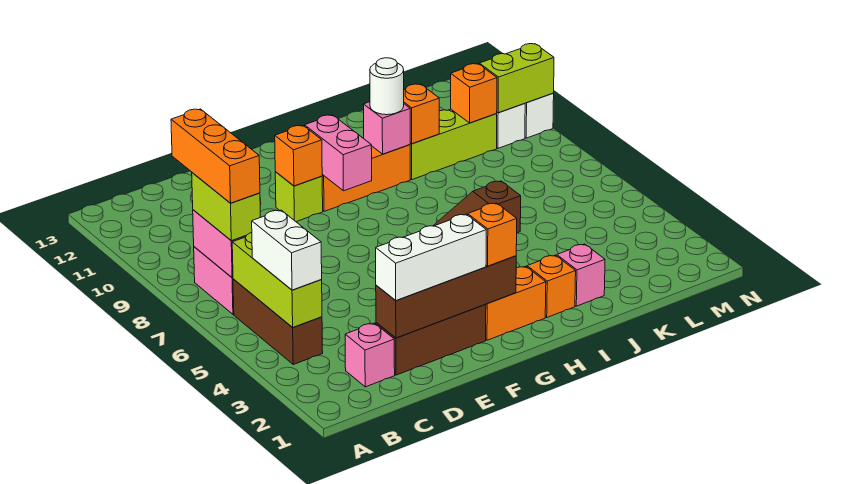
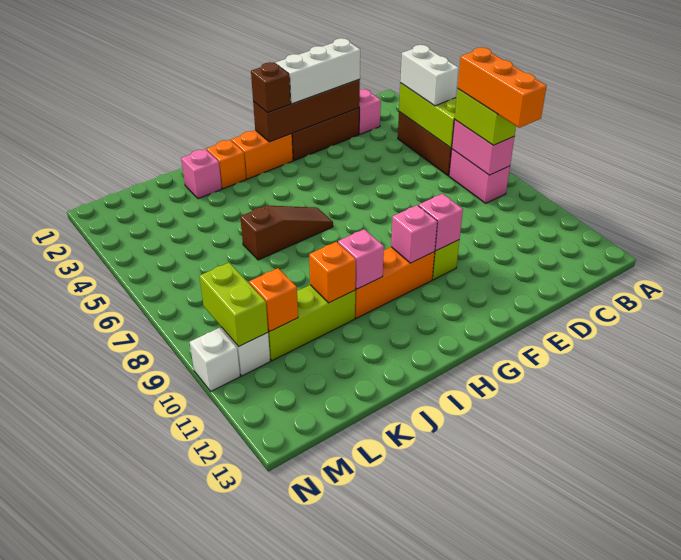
orange brick F10 level 2 -> pink brick F10 level 2
orange brick G2 level 3 -> brown brick G2 level 3
pink brick G9:G10 level 2 -> pink brick G10 level 2
white round brick I10 level 3 -> none
lime brick M10:N10 level 2 -> lime brick M9:M10 level 2

